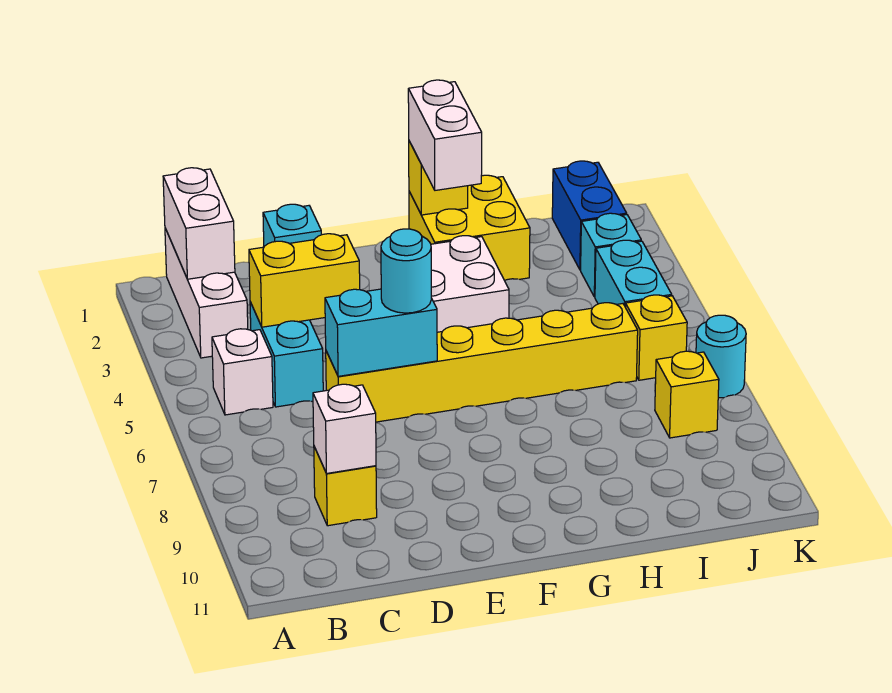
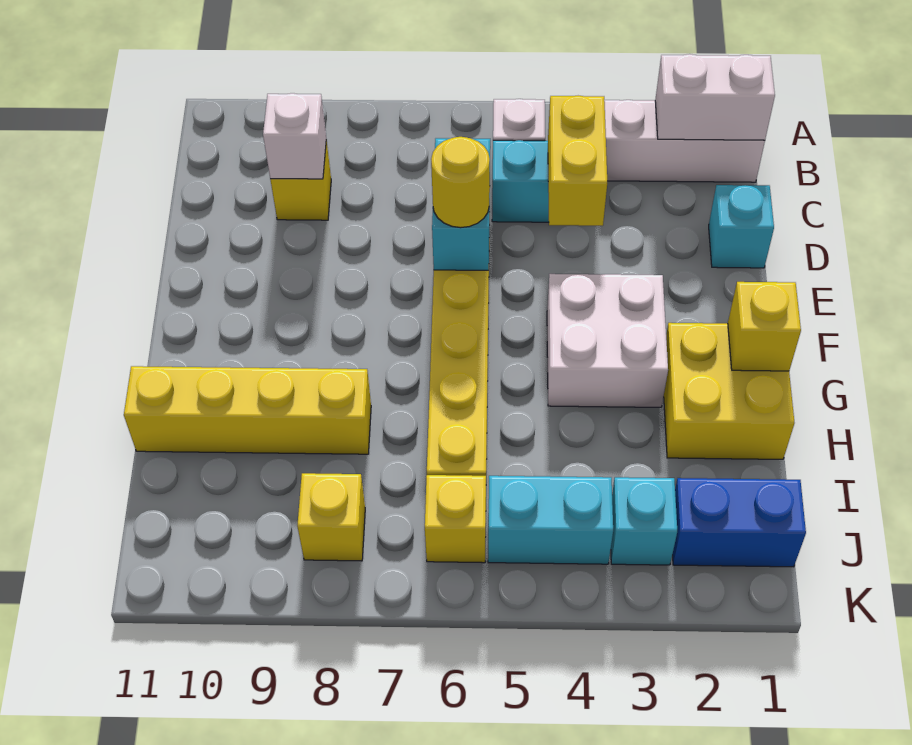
cyan round brick E6 level 3 -> yellow round brick E6 level 3
white brick G1:G2 level 3 -> none
none -> yellow brick H8:H11 level 1
cyan round brick K7 level 1 -> none

